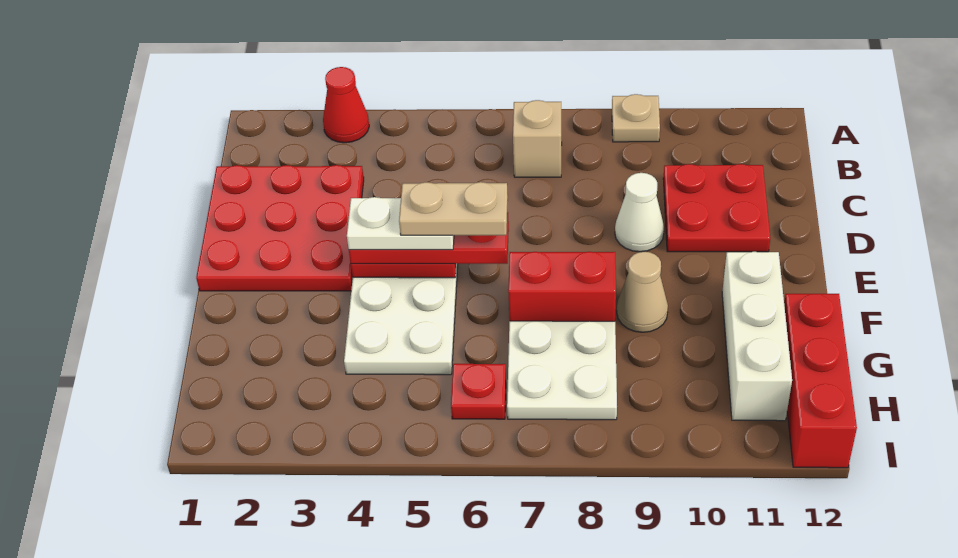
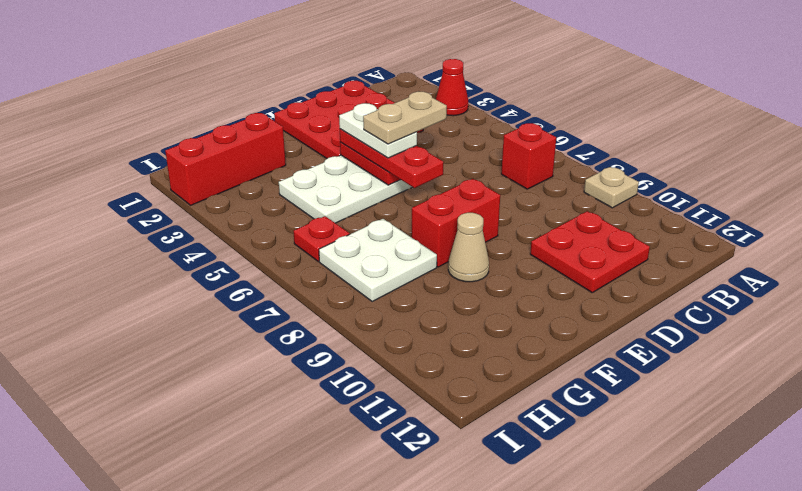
tan brick B7 level 1 -> red brick B7 level 1
white cone D9 level 1 -> none
tan plate E5:E6 level 5 -> tan plate D5:E5 level 5
red brick F7:F8 level 1 -> red brick E8:F8 level 1
white brick F11:H11 level 1 -> none
red brick G12:I12 level 1 -> red brick G2:I2 level 1

